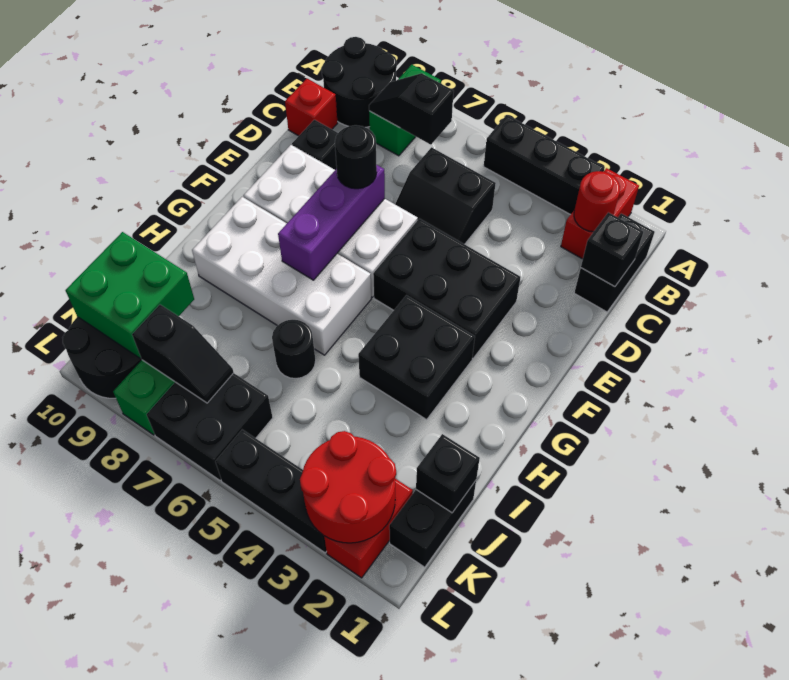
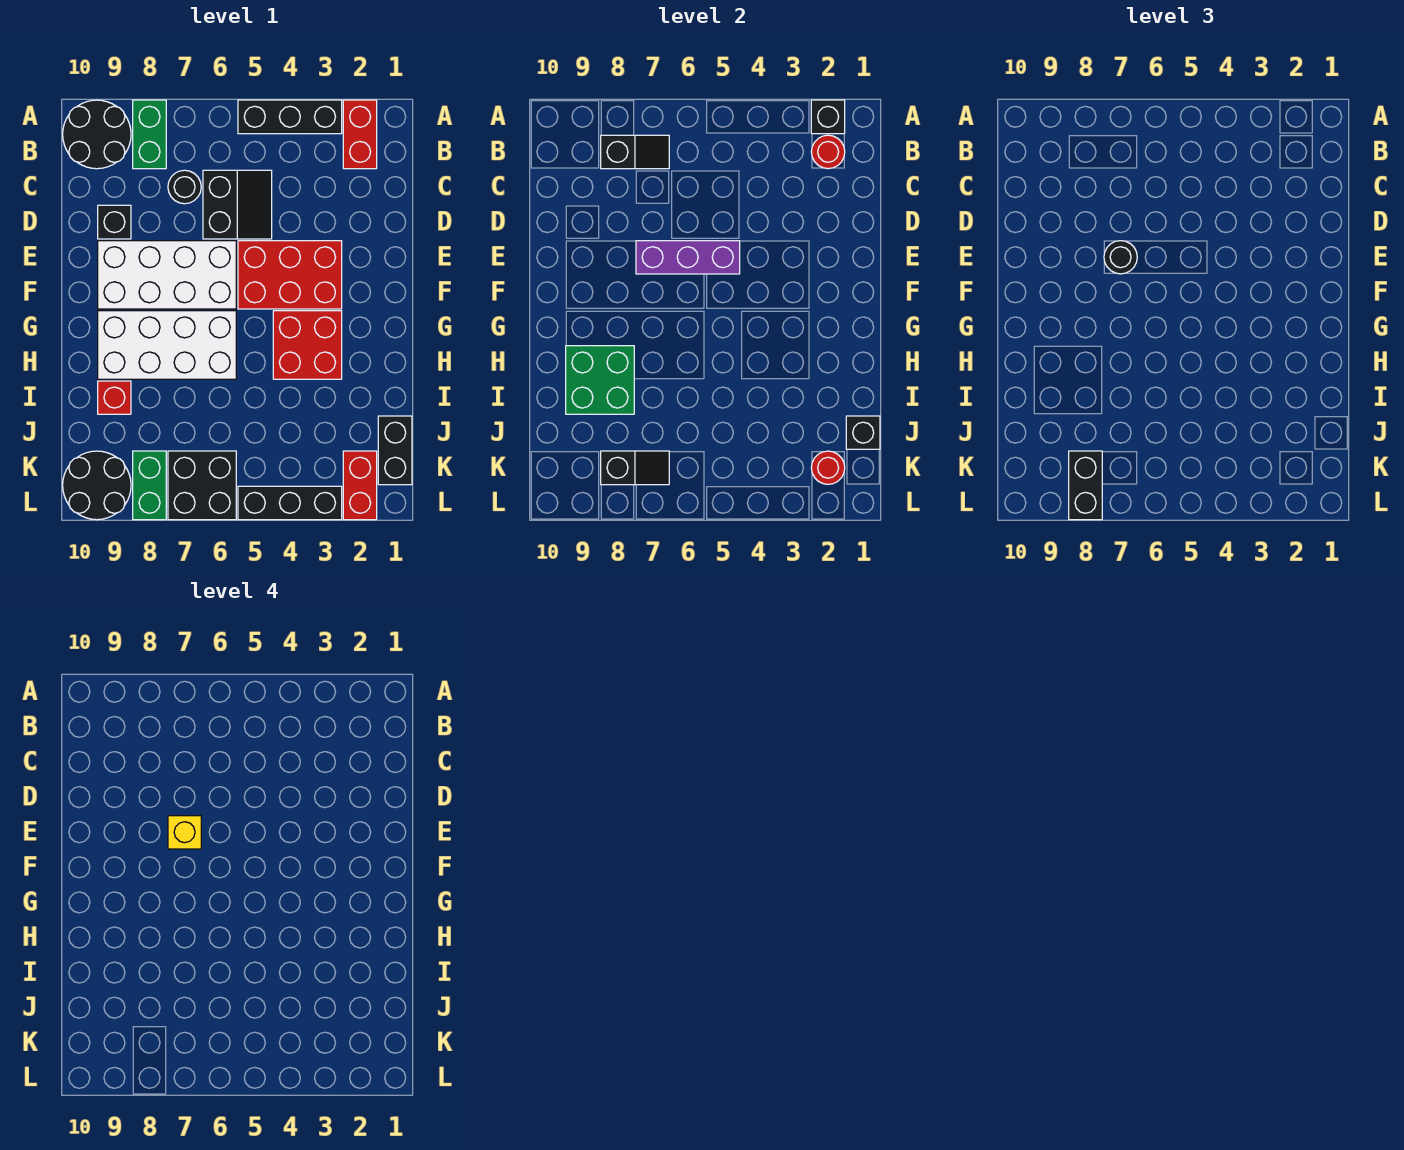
black brick B1:C1 level 1 -> black brick K8:L8 level 3
black slope B7:B8 level 2 top 7 -> black slope B7:B8 level 2 top 8
black brick C1 level 2 -> black brick A2 level 2
black slope C5:D6 level 1 top C -> black slope C5:D6 level 1 top 6
red brick C10 level 1 -> red brick I9 level 1
black brick E3:F5 level 1 -> red brick E3:F5 level 1
purple brick E7:G7 level 2 -> purple brick E5:E7 level 2
none -> yellow brick E7 level 4
black brick G3:H4 level 1 -> red brick G3:H4 level 1
black round brick I6 level 1 -> black round brick C7 level 1
green brick J9:K10 level 2 -> green brick H8:I9 level 2
red round brick K2:L3 level 2 -> red round brick K2 level 2

